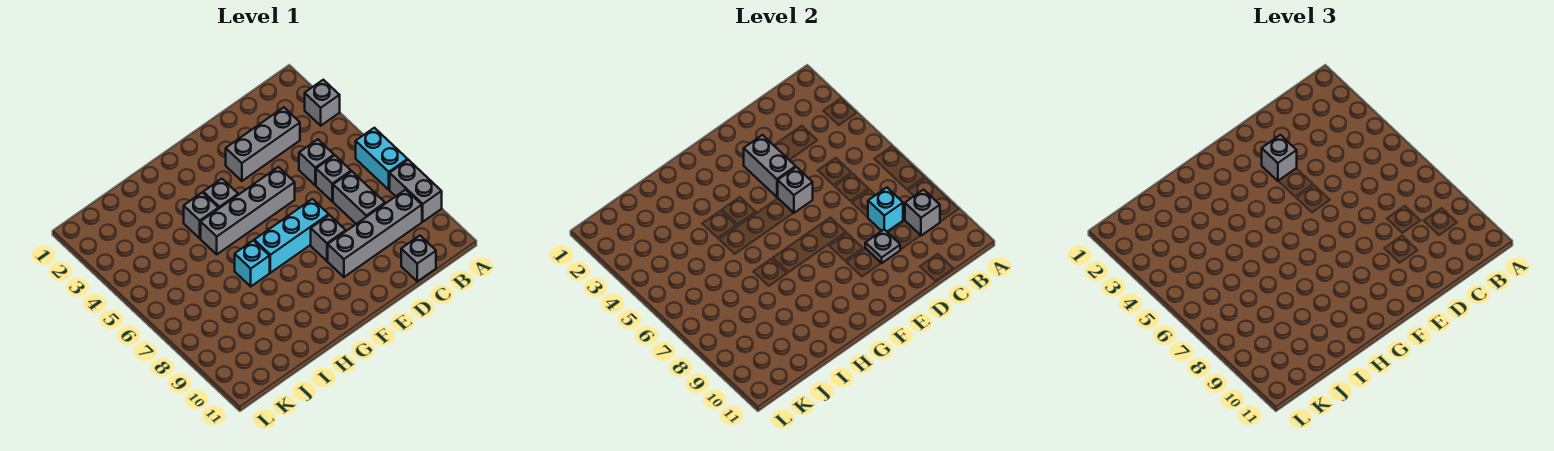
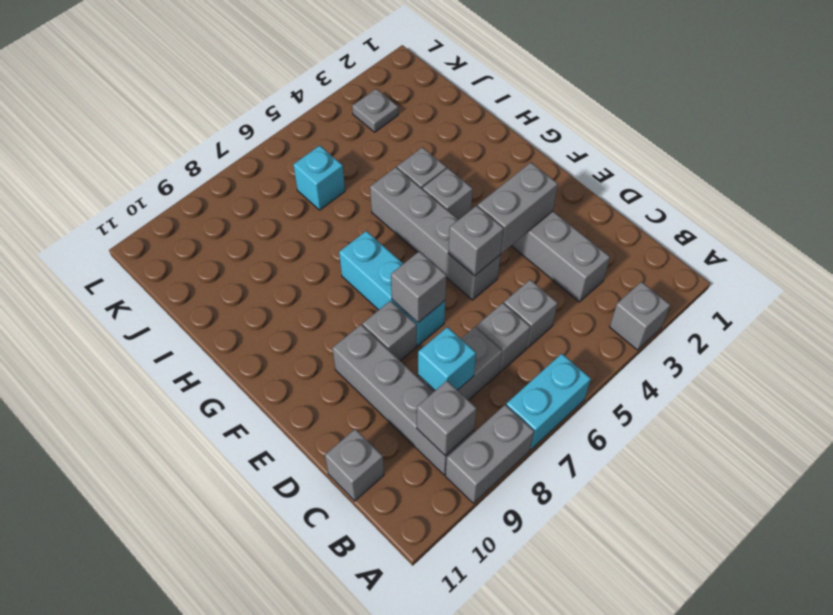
grey plate D9 level 2 -> grey plate K3 level 1
grey brick E3 level 3 -> grey brick E7 level 2
cyan brick H7 level 1 -> cyan brick J6 level 1

